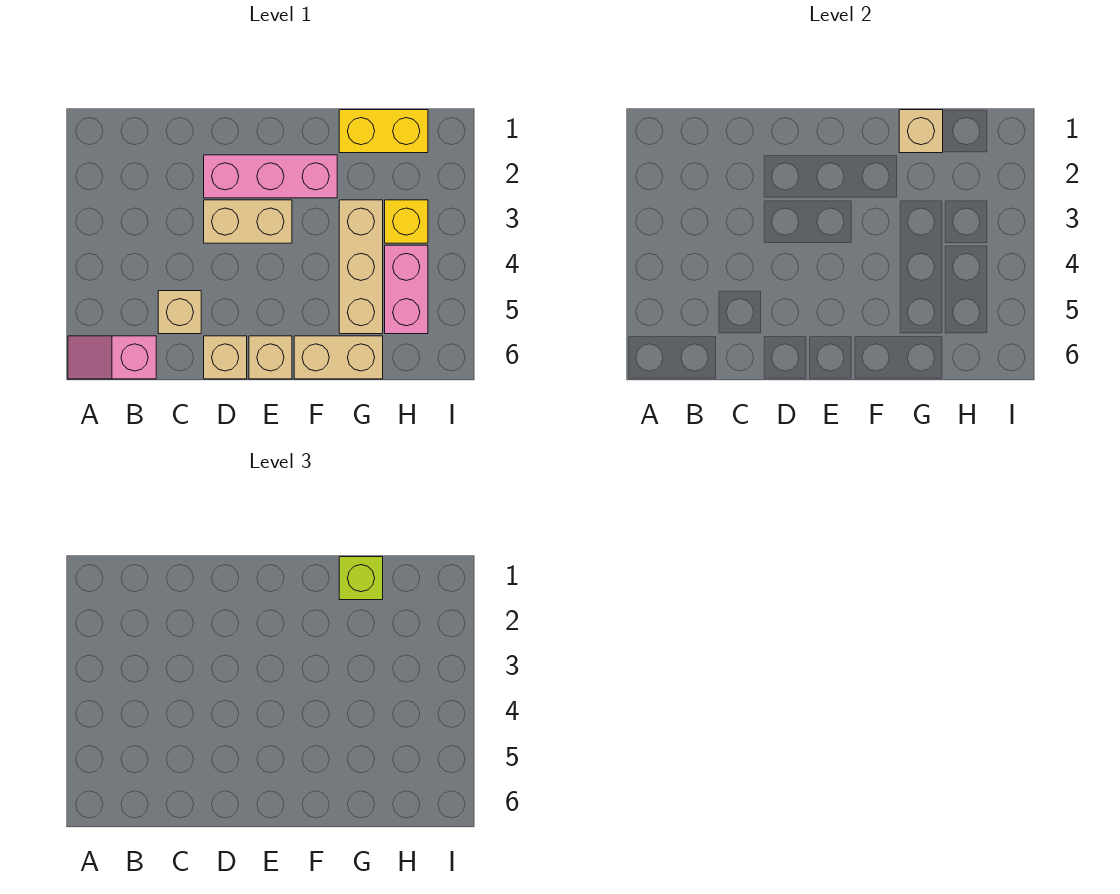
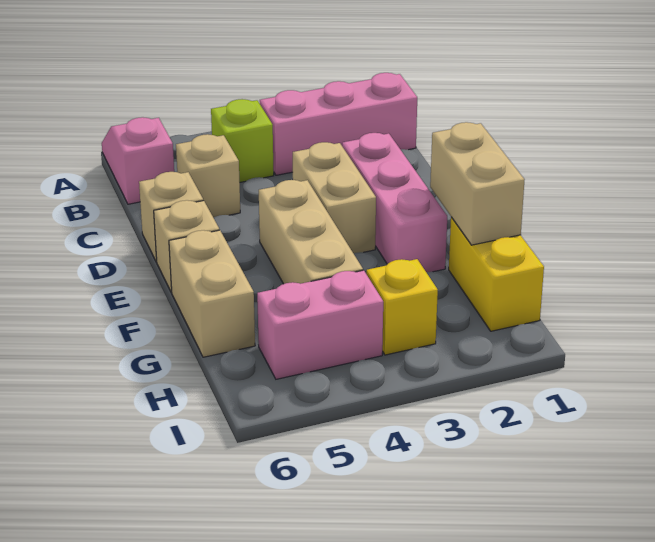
none -> pink brick B1:B3 level 1
tan brick G1 level 2 -> tan brick F1:G1 level 2
lime brick G1 level 3 -> lime brick B4 level 1
tan brick G3:G5 level 1 -> tan brick E4:G4 level 1

